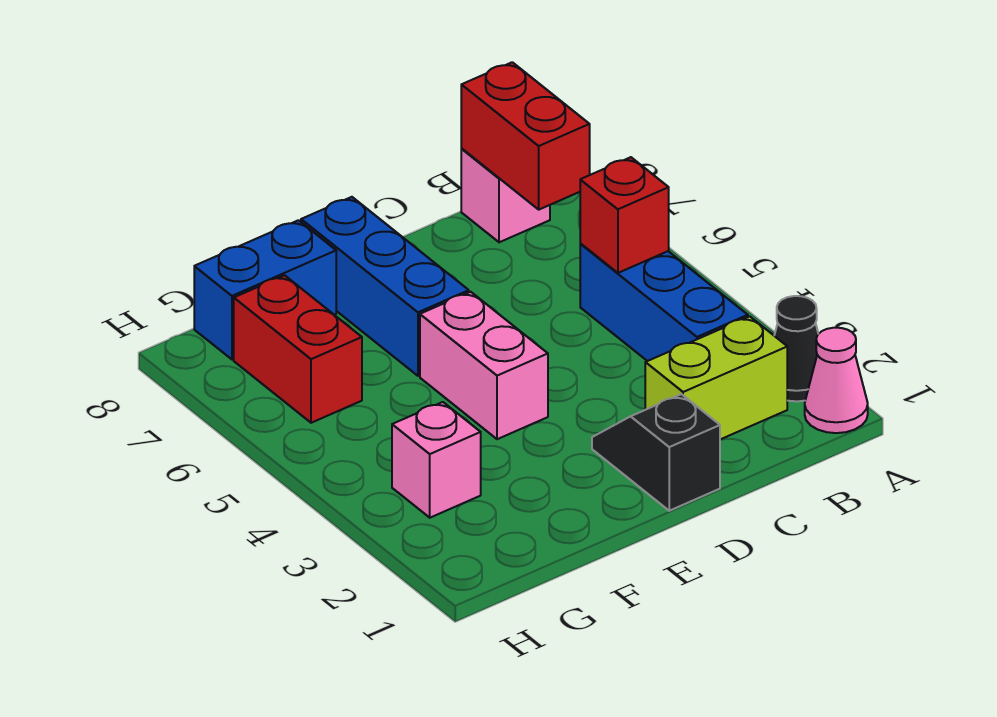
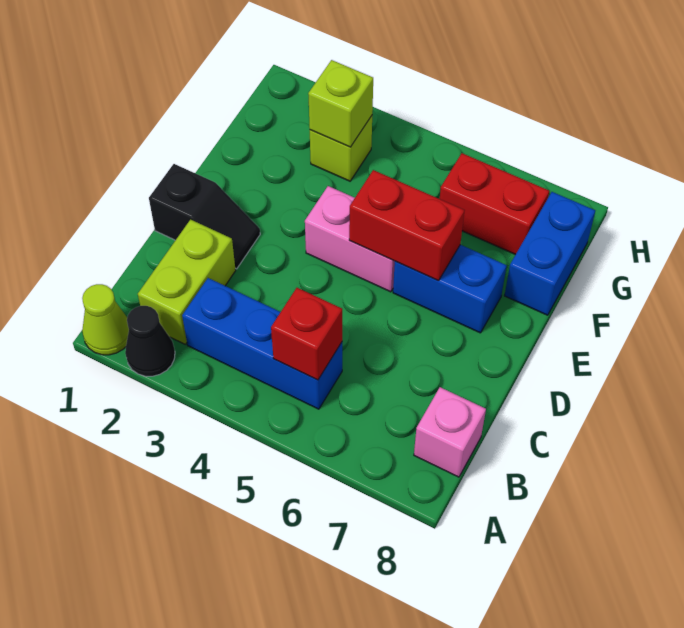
pink cone A1 level 1 -> lime cone A1 level 1
red brick B7:B8 level 2 -> red brick E5:E6 level 2
blue brick E6:E8 level 1 -> blue brick E6:E7 level 1
pink brick G3 level 1 -> lime brick G3 level 1
none -> lime brick G3 level 2

